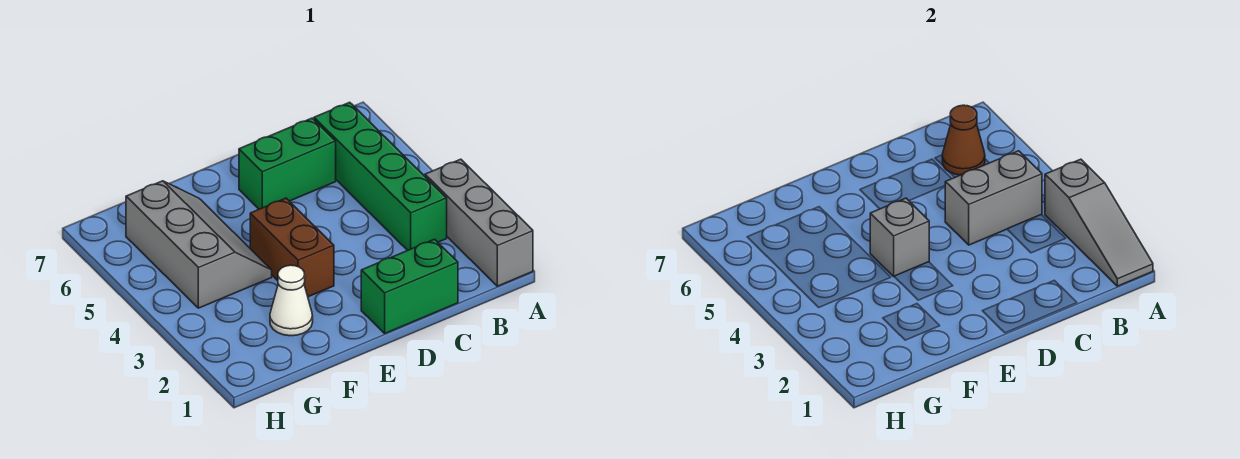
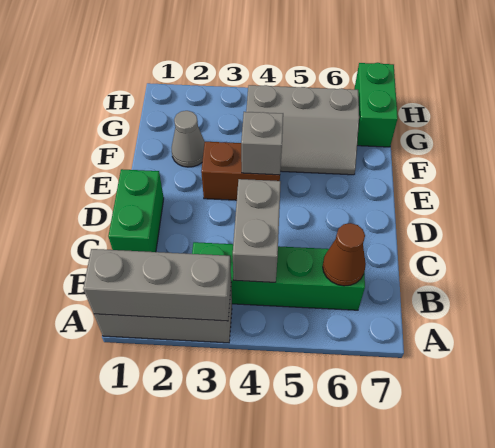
grey slope A1:A3 level 2 top 3 -> grey brick A1:A3 level 2
green brick C6:D6 level 1 -> green brick G7:H7 level 1
white cone F2 level 1 -> grey cone F2 level 1

